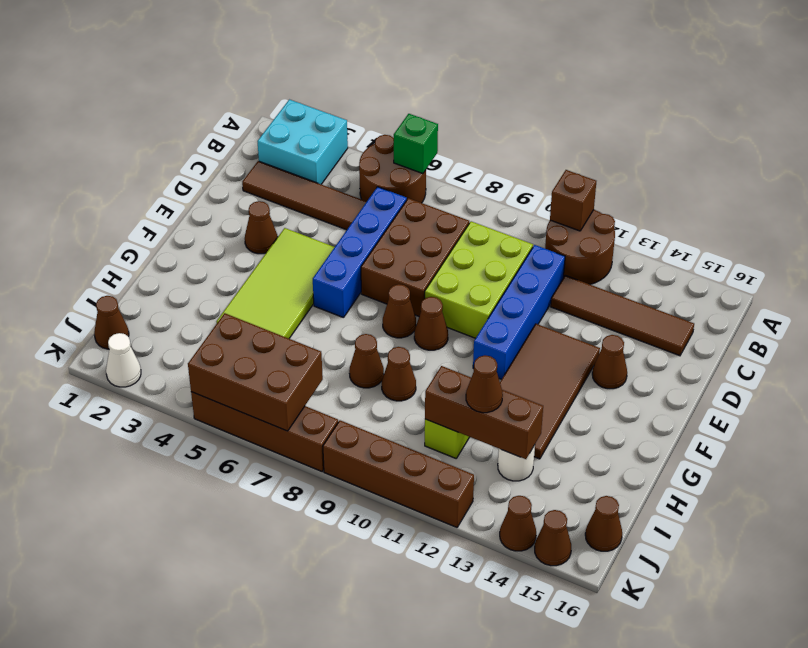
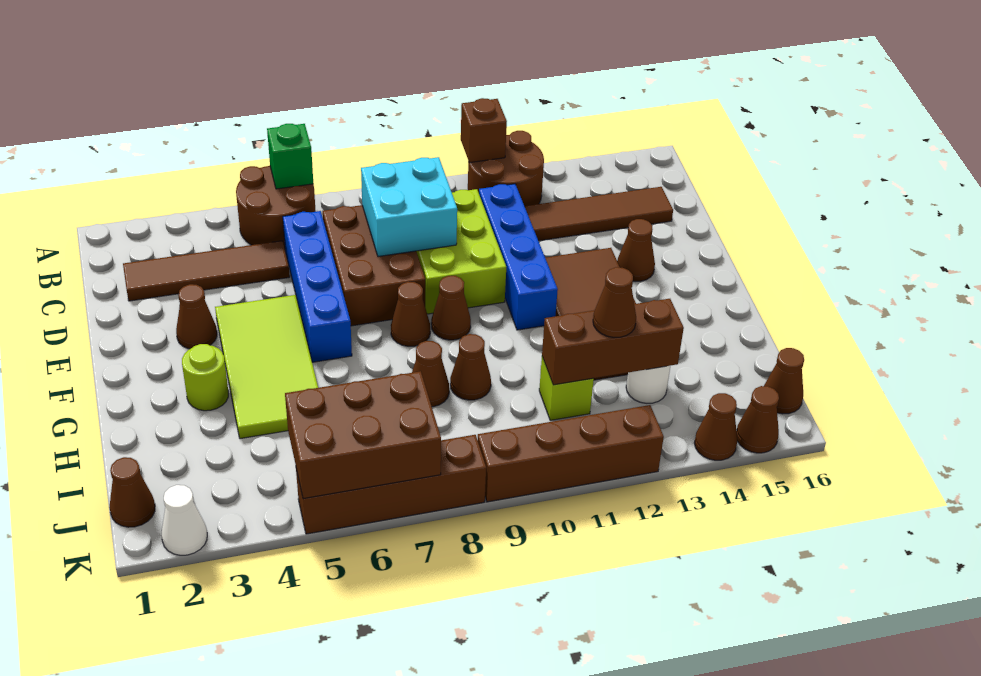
cyan brick A2:B3 level 1 -> cyan brick C8:D9 level 2
none -> lime round brick G3 level 1

